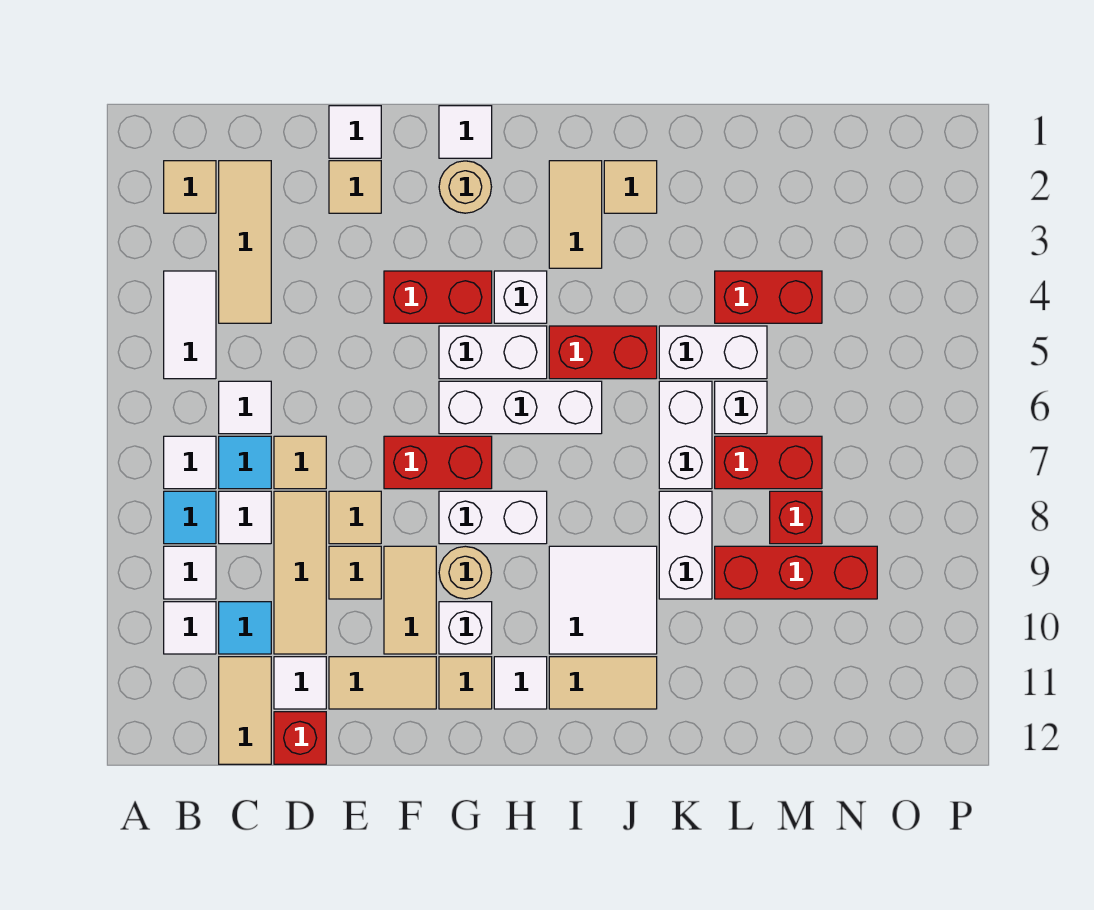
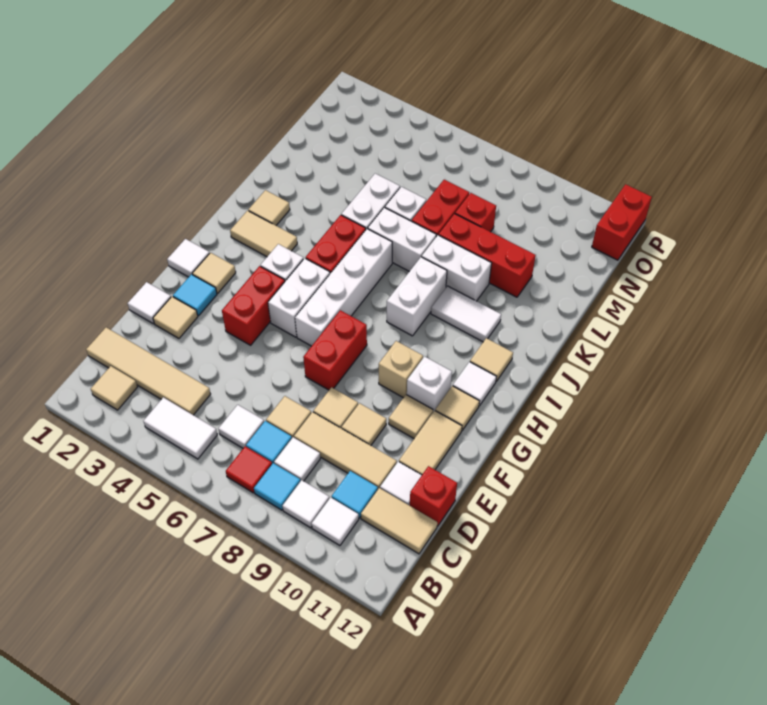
white tile B7 level 1 -> red tile B7 level 1
tan tile C2:C4 level 1 -> tan tile C1:C4 level 1
none -> cyan tile F2 level 1
tan tile F9:F10 level 1 -> tan tile F10 level 1
tan round brick G2 level 1 -> tan tile G2 level 1
white brick G6:I6 level 1 -> white brick G6:J6 level 1
white brick G8:H8 level 1 -> white brick I8:J8 level 1
tan round brick G9 level 1 -> tan brick G9 level 1
white tile I9:J10 level 1 -> white tile J9:J10 level 1
tan tile I11:J11 level 1 -> tan tile I11 level 1
red brick L4:M4 level 1 -> red brick O12:P12 level 1
red brick L9:N9 level 1 -> red brick L8:L10 level 1

